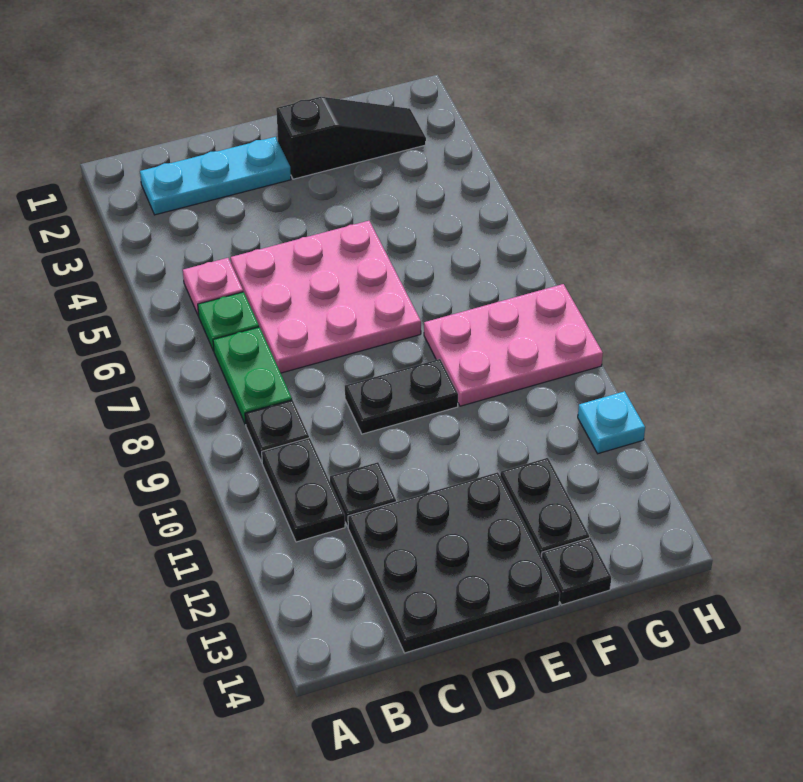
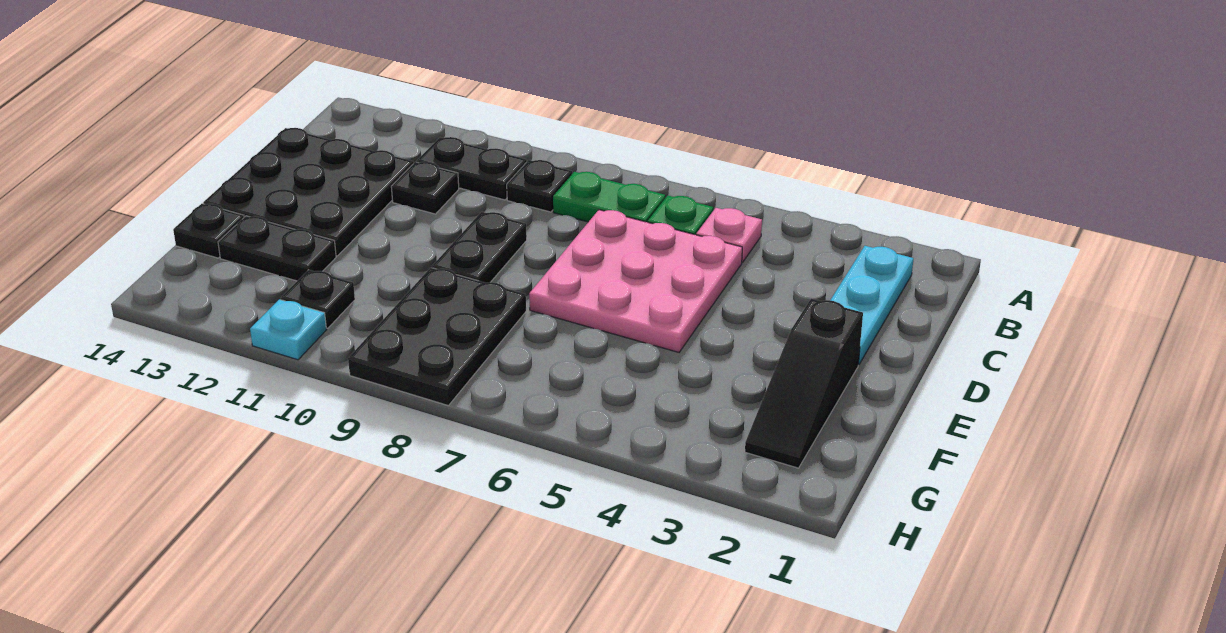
pink plate F8:H9 level 1 -> black plate F8:H9 level 1
none -> black plate G11 level 1

